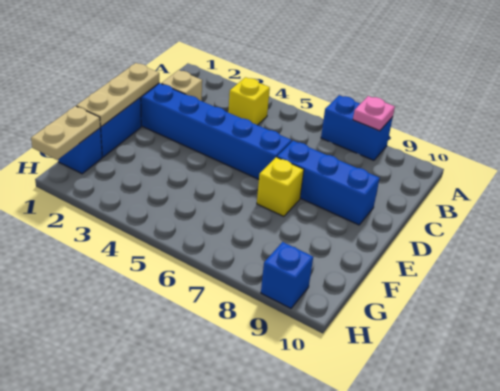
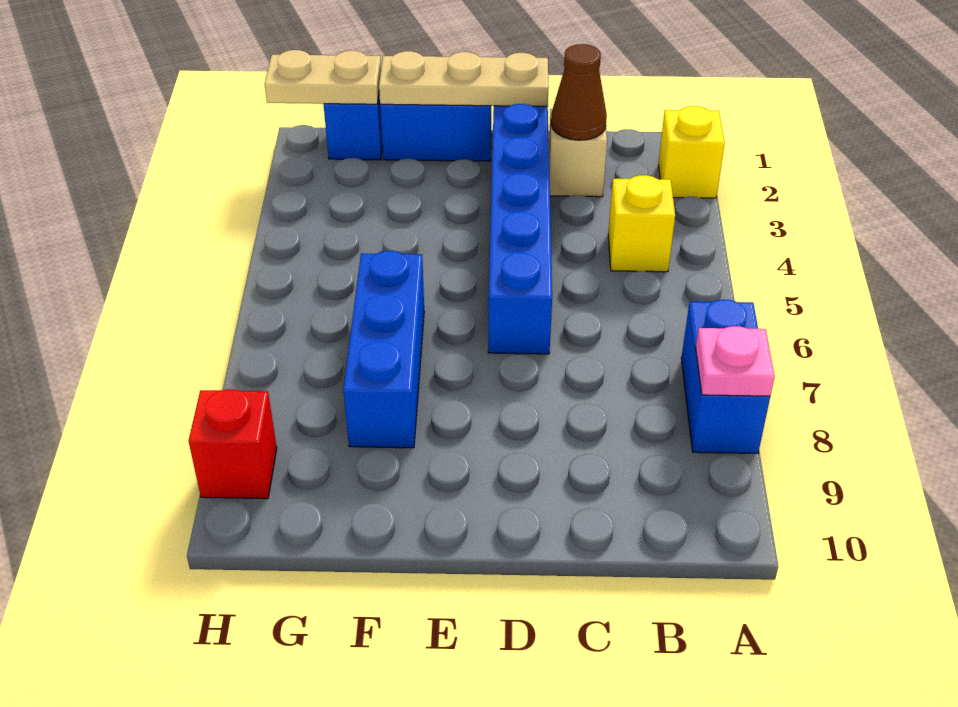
none -> brown cone C2 level 2
blue brick D7:D9 level 1 -> blue brick F6:F8 level 1
yellow brick E7 level 1 -> yellow brick A2 level 1
blue brick H9 level 1 -> red brick H9 level 1

